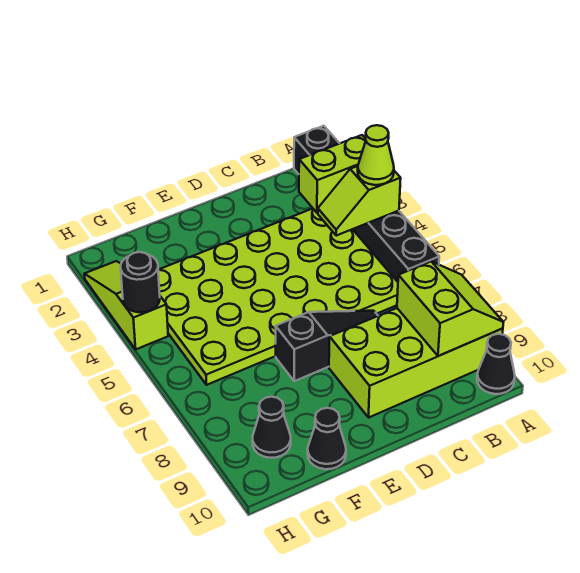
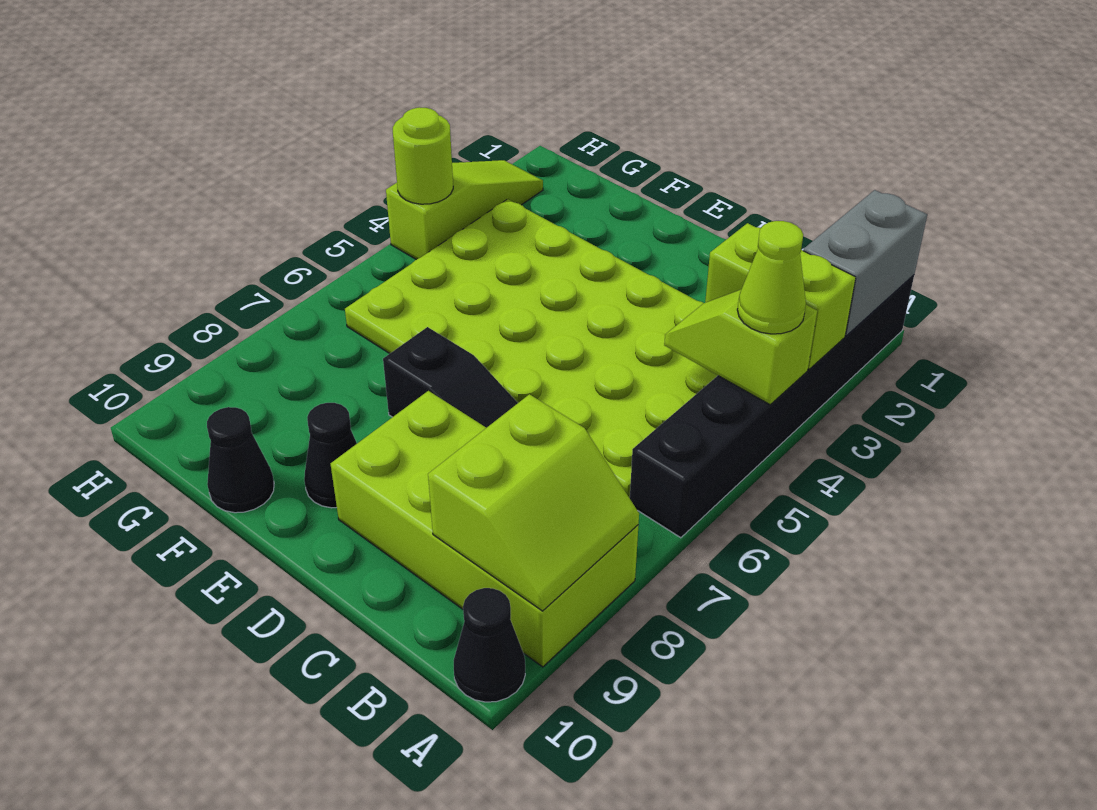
none -> grey brick A1:A2 level 2
black cone G9 level 1 -> black cone E9 level 1
black round brick H4 level 2 -> lime round brick H4 level 2

